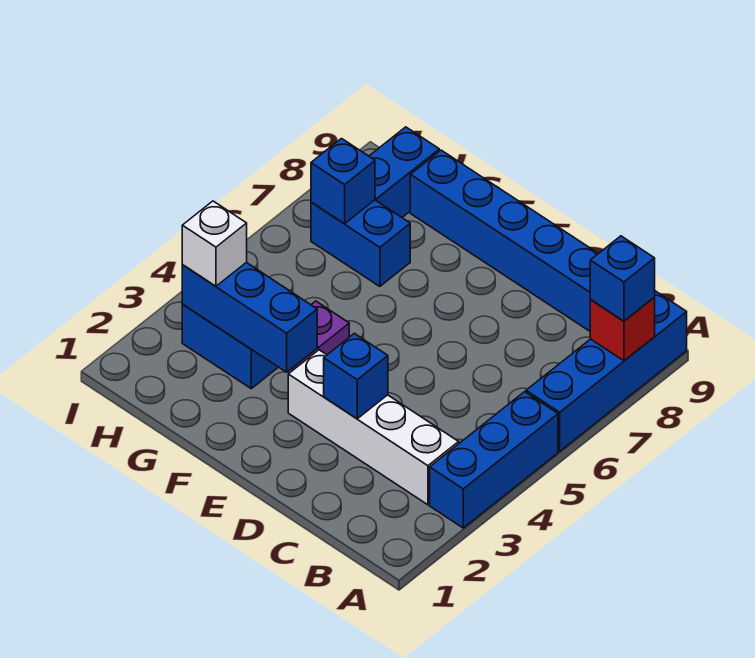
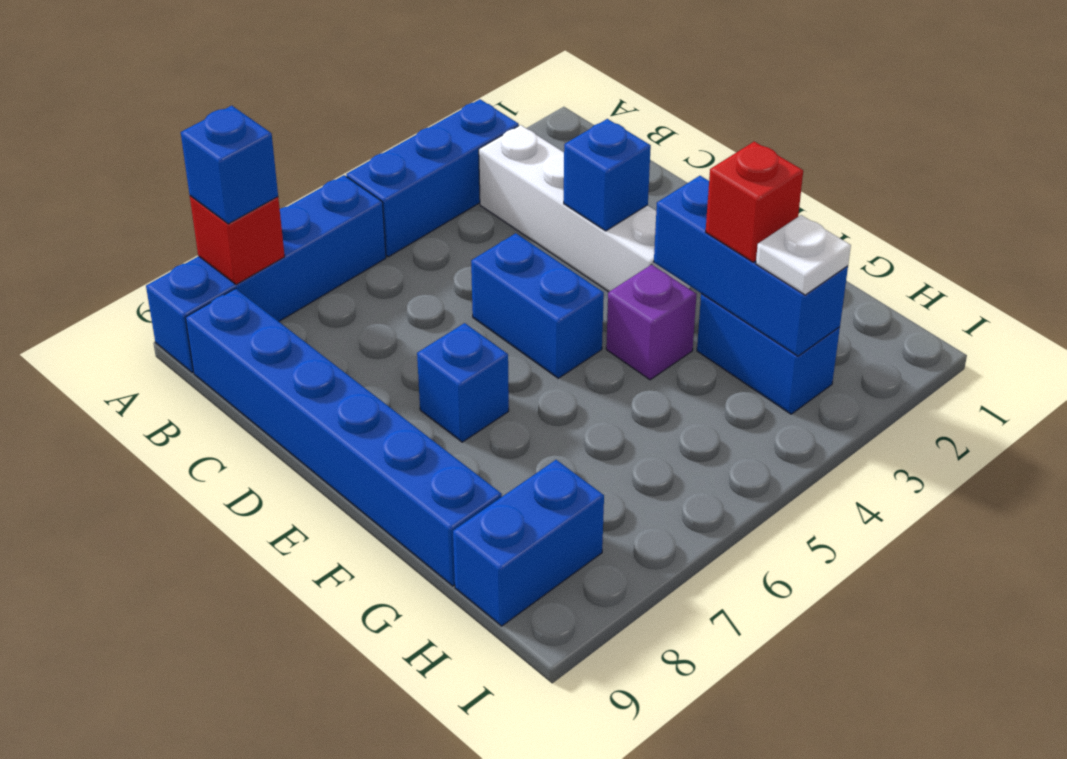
none -> red brick G3 level 3
blue brick G7:H7 level 1 -> blue brick D5:E5 level 1
white brick H3 level 3 -> white plate H3 level 3
blue brick H7 level 2 -> blue brick E7 level 1

